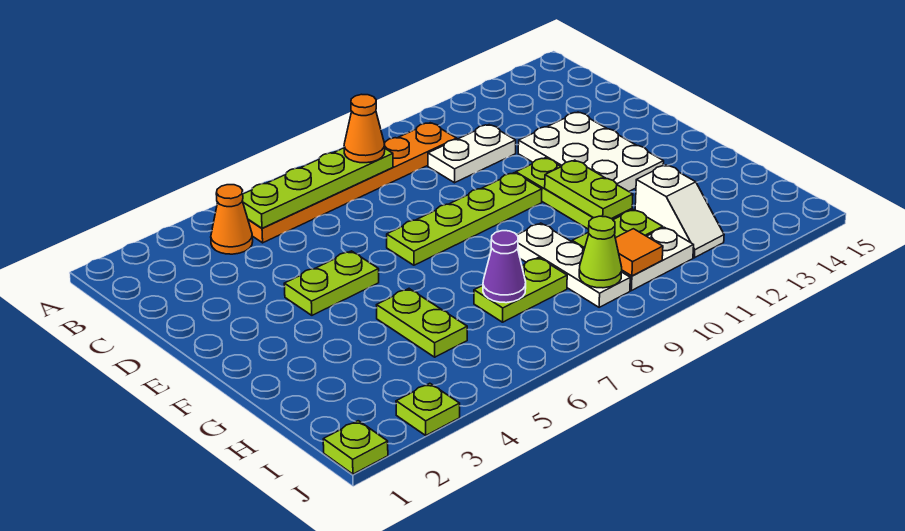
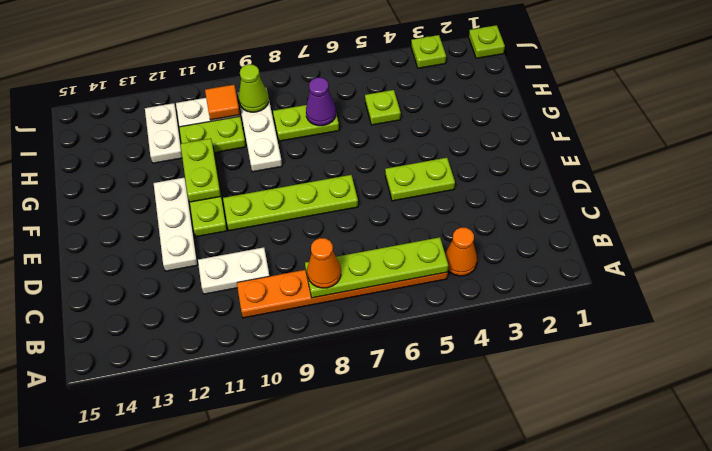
white plate D12:F13 level 1 -> white plate D12:F12 level 1
lime plate G5:H5 level 1 -> lime plate H5 level 1
white slope H12:I12 level 1 top H -> white plate H12:I12 level 1

